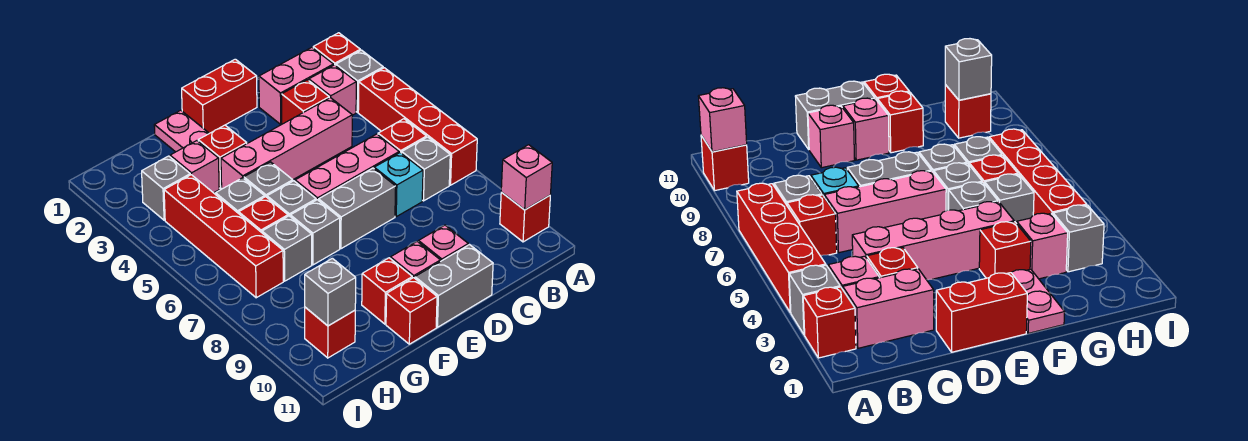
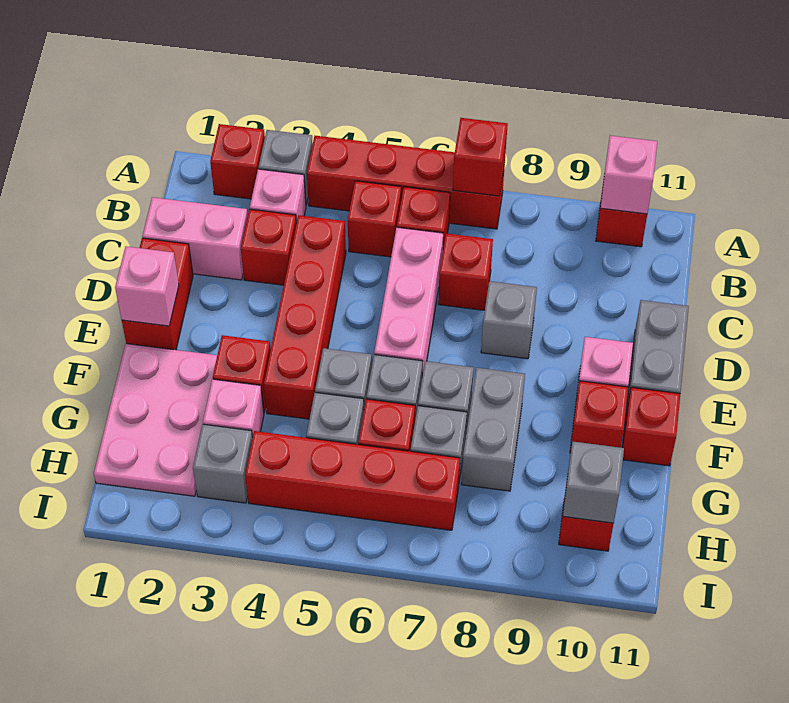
none -> red brick A7 level 2
pink brick B2:C2 level 1 -> pink brick C1:C2 level 1
none -> red brick B5 level 1
grey brick B7 level 1 -> grey brick D8 level 1
pink brick C4:F4 level 1 -> red brick C4:F4 level 1
cyan brick C7 level 1 -> red brick C7 level 1
grey brick D7:E7 level 1 -> grey brick F8:G8 level 1
pink brick D10 level 1 -> pink brick E1 level 2
pink plate F1:F2 level 1 -> pink plate F1:H2 level 1

